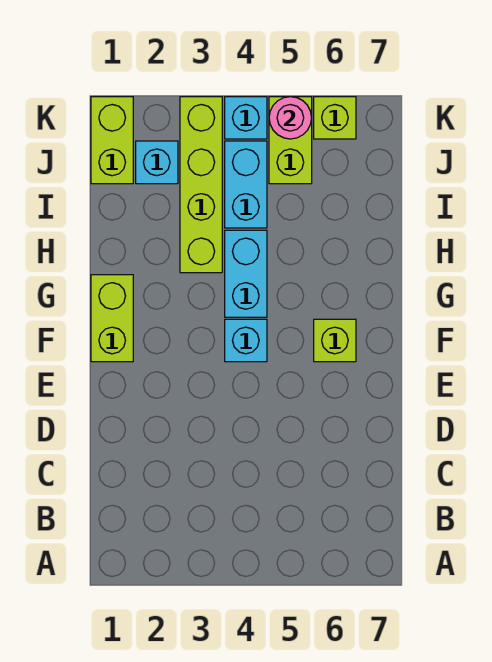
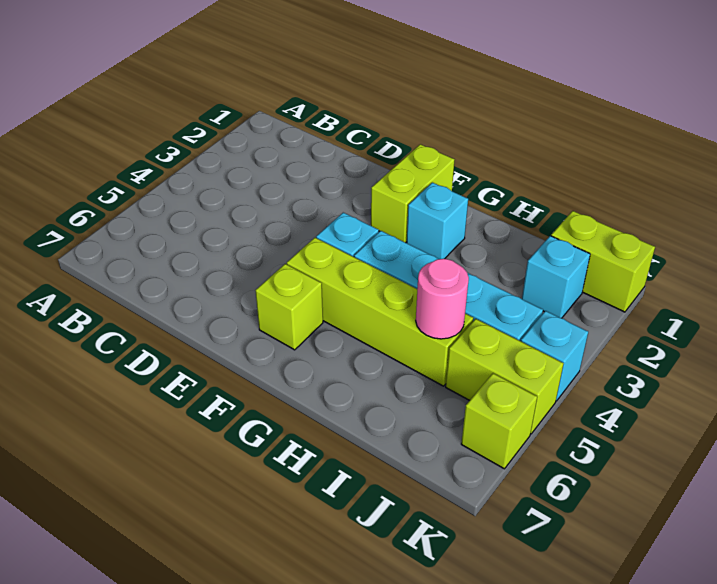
lime brick F1:G1 level 1 -> lime brick F1:F2 level 1
none -> cyan brick G2 level 1
lime brick H3:K3 level 1 -> lime brick F5:I5 level 1
pink round brick K5 level 2 -> pink round brick I5 level 2

